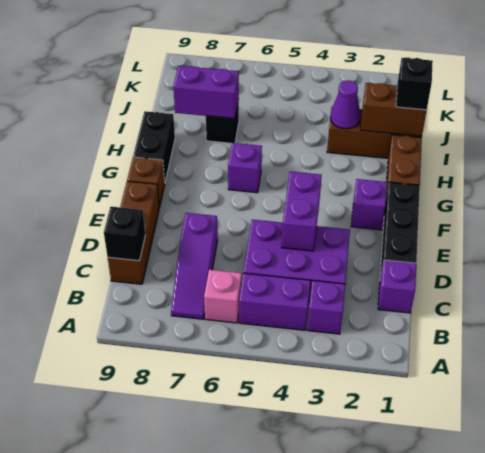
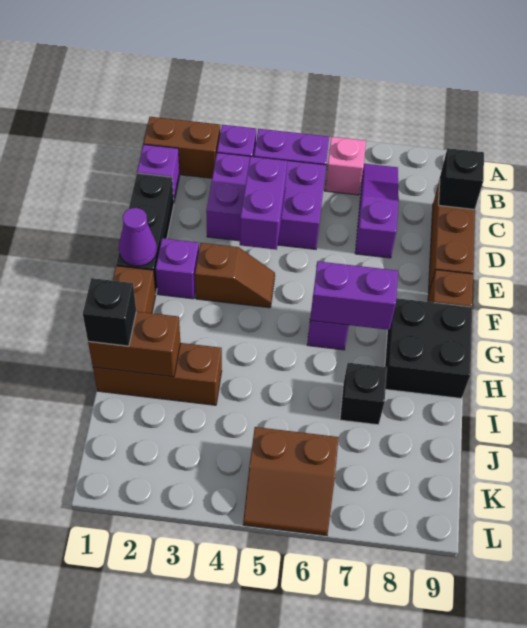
none -> brown brick B1:B2 level 1
none -> brown slope F3:F4 level 1 top 3
black brick G9:H9 level 1 -> black brick G8:H9 level 1
purple cone I3 level 2 -> purple cone F1 level 2
purple brick I7:I8 level 2 -> purple brick G6:G7 level 2
none -> brown slope K5:L6 level 1 top K

